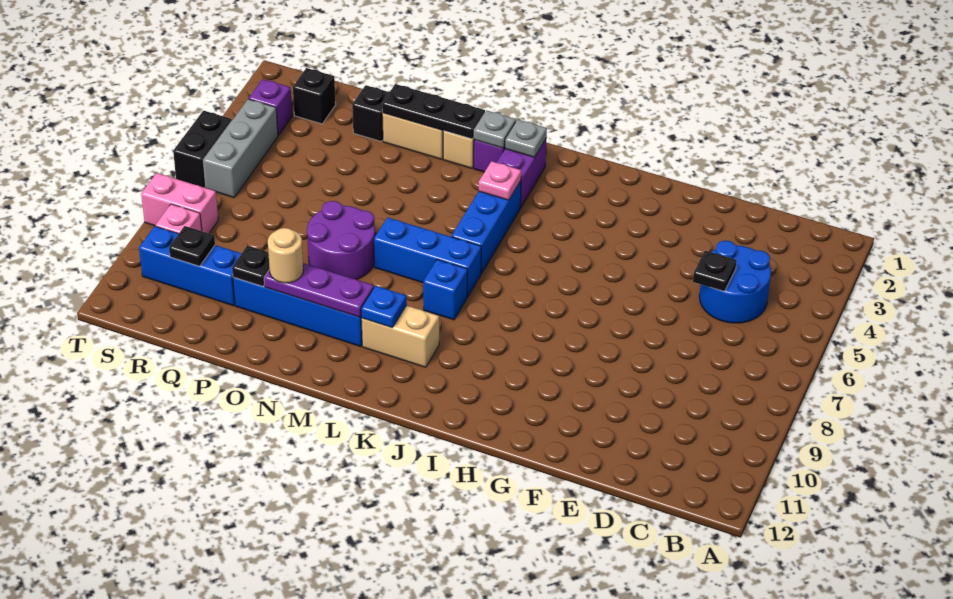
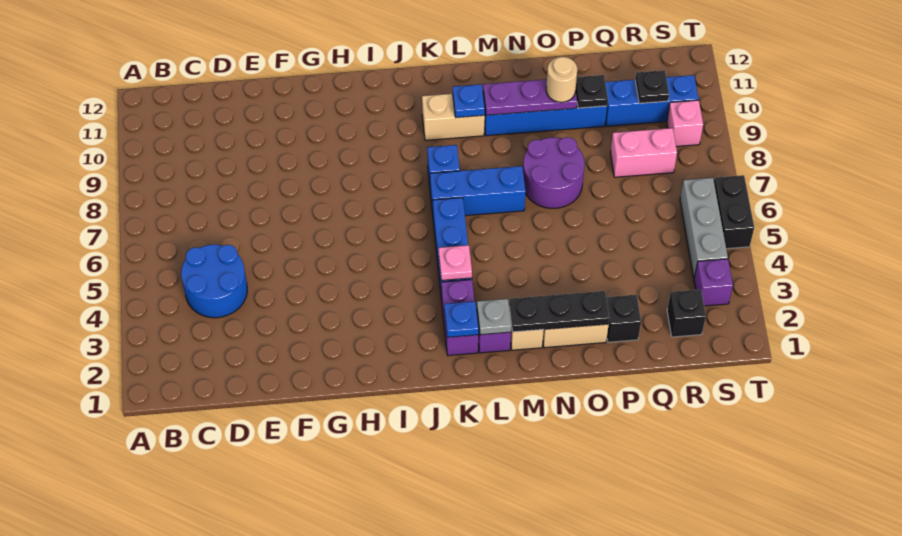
black plate D5 level 2 -> none
grey plate K2 level 2 -> blue plate K2 level 2
pink brick S8:T8 level 1 -> pink brick Q8:R8 level 1

